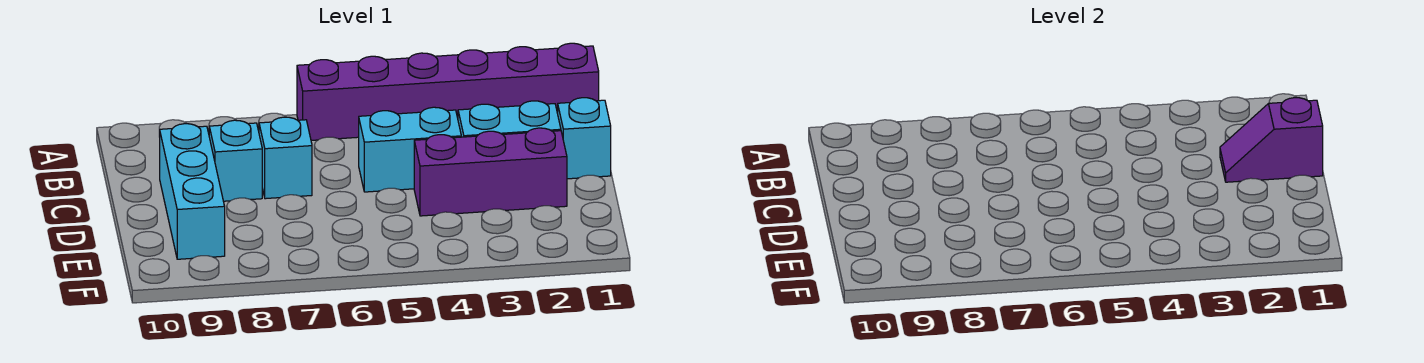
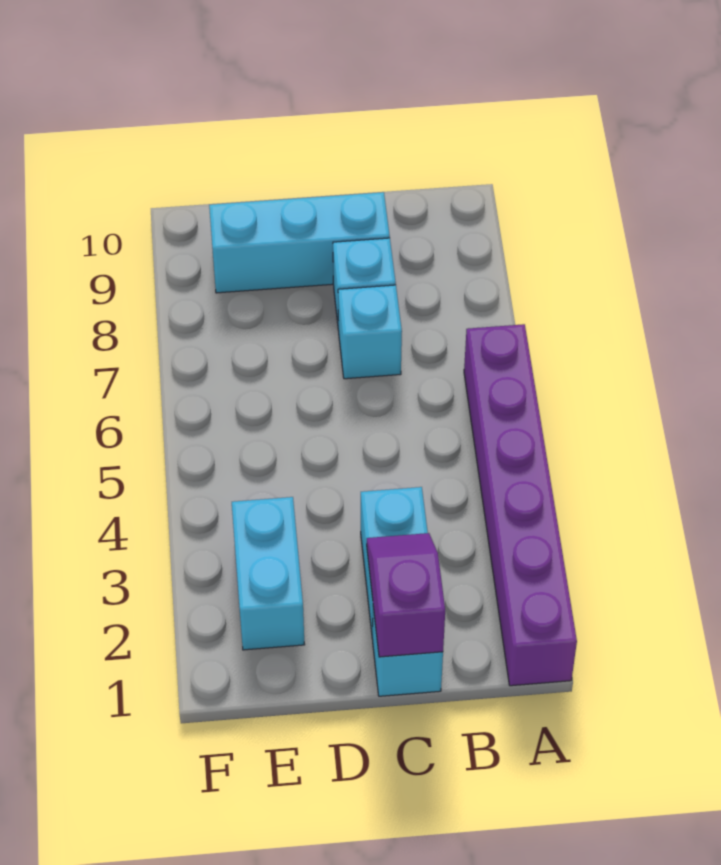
cyan brick C4:C5 level 1 -> cyan brick E2:E3 level 1
purple brick D2:D4 level 1 -> none

